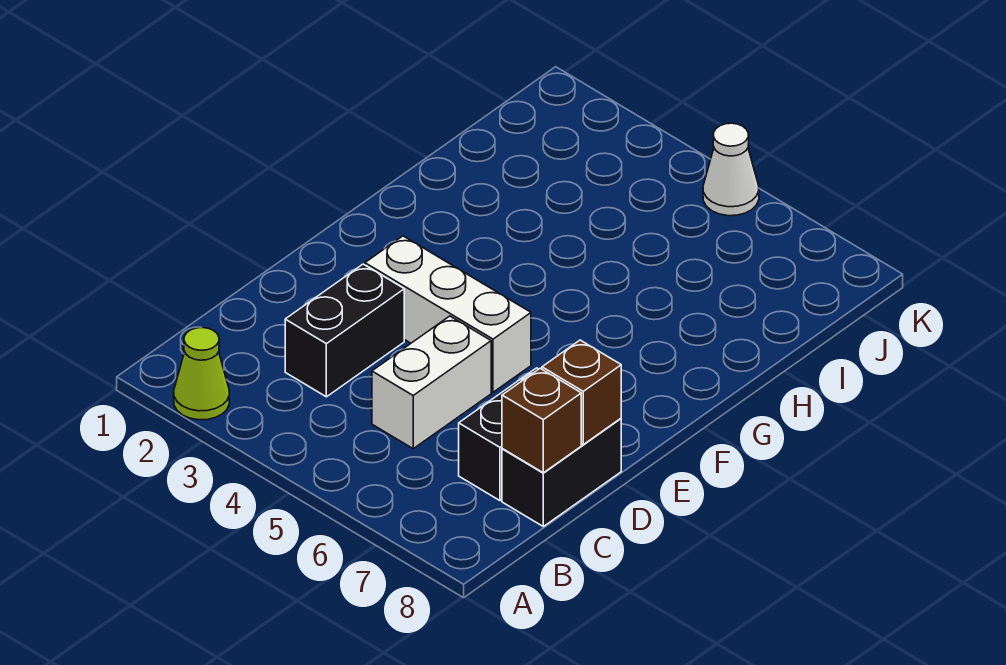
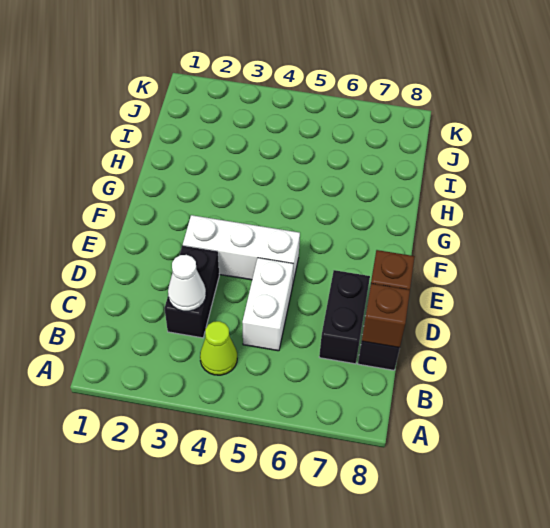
lime cone A2 level 1 -> lime cone B4 level 1
white cone K5 level 1 -> white cone C3 level 2

